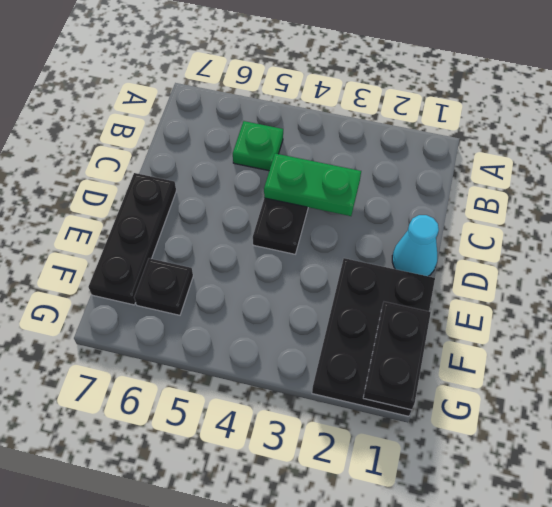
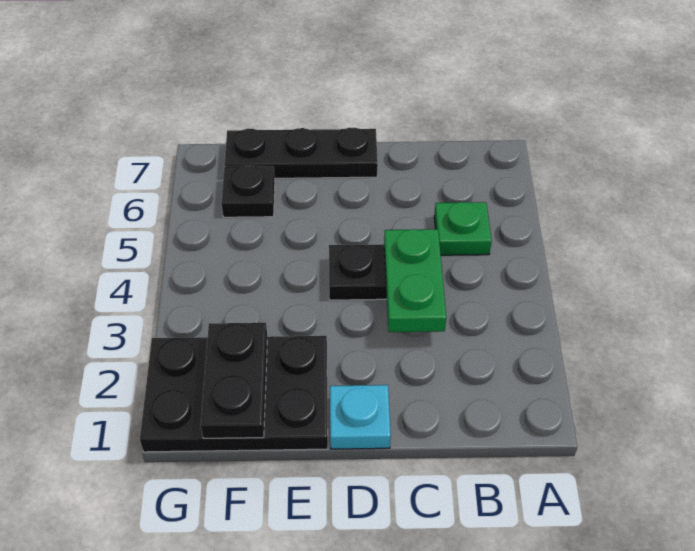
cyan cone D1 level 1 -> cyan plate D1 level 1
black plate F1:G1 level 2 -> black plate F1:F2 level 2

